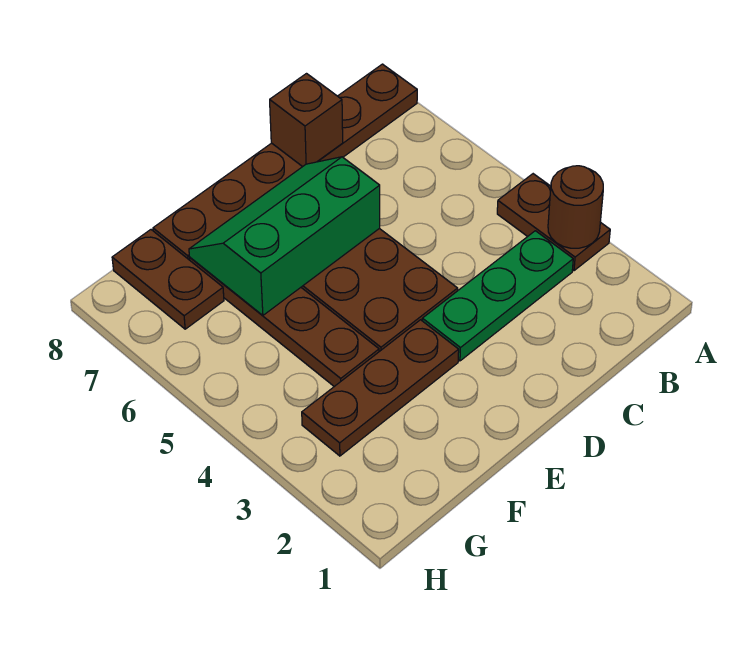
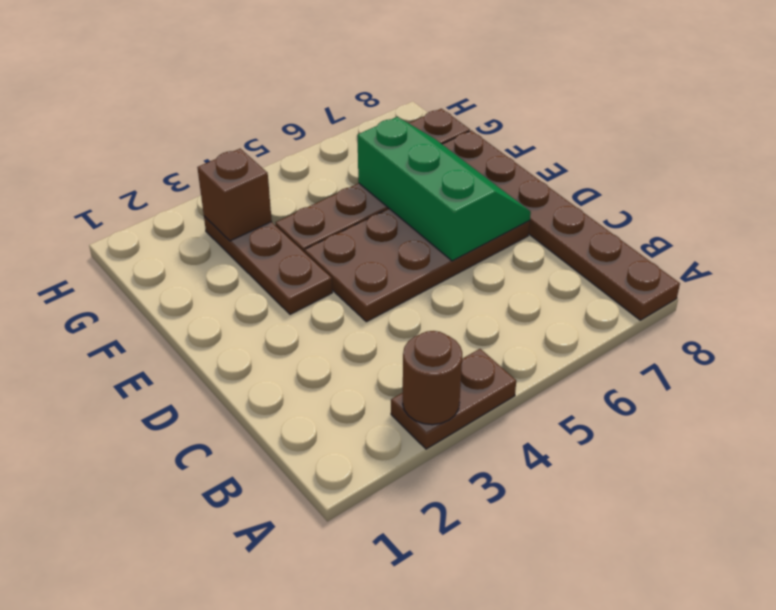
green plate B3:D3 level 1 -> none
brown brick C8 level 2 -> brown brick G3 level 2

